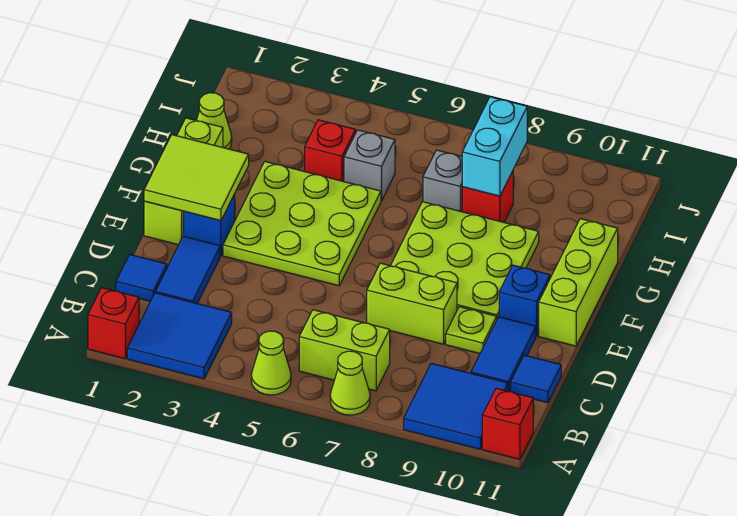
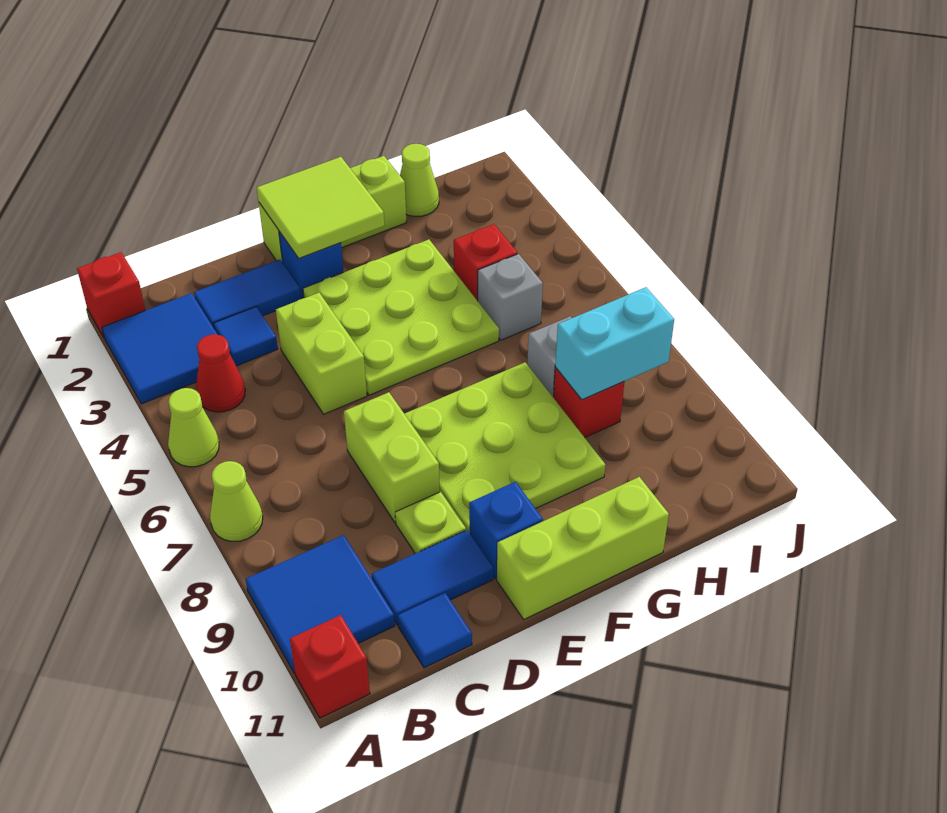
none -> red cone B4 level 1
lime brick B6:B7 level 1 -> lime brick D4:D5 level 1
blue tile C1 level 1 -> blue tile C3 level 1

